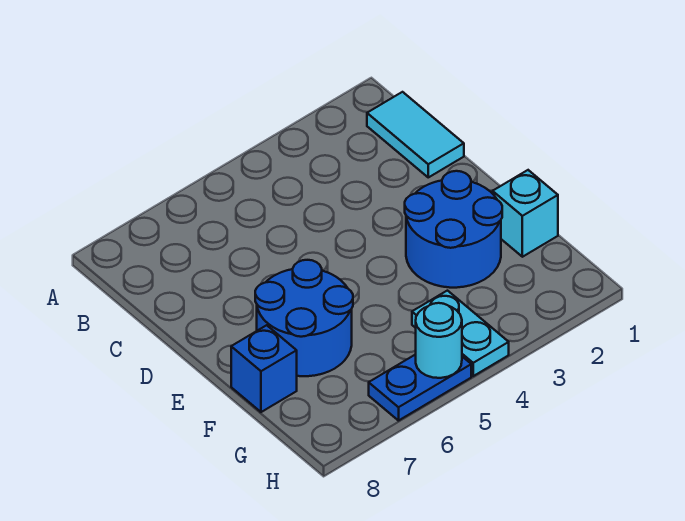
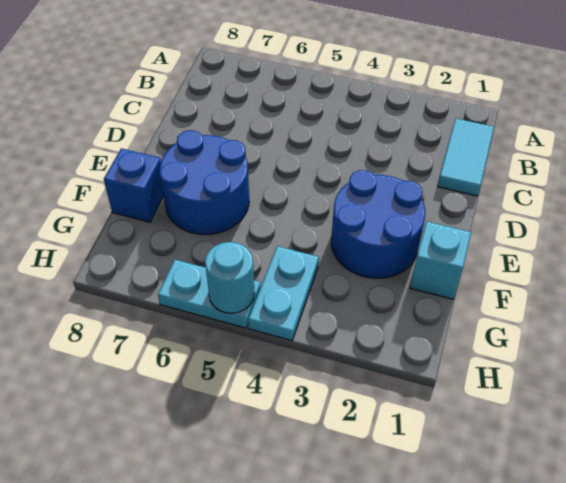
blue plate H5:H6 level 1 -> cyan plate H5:H6 level 1

